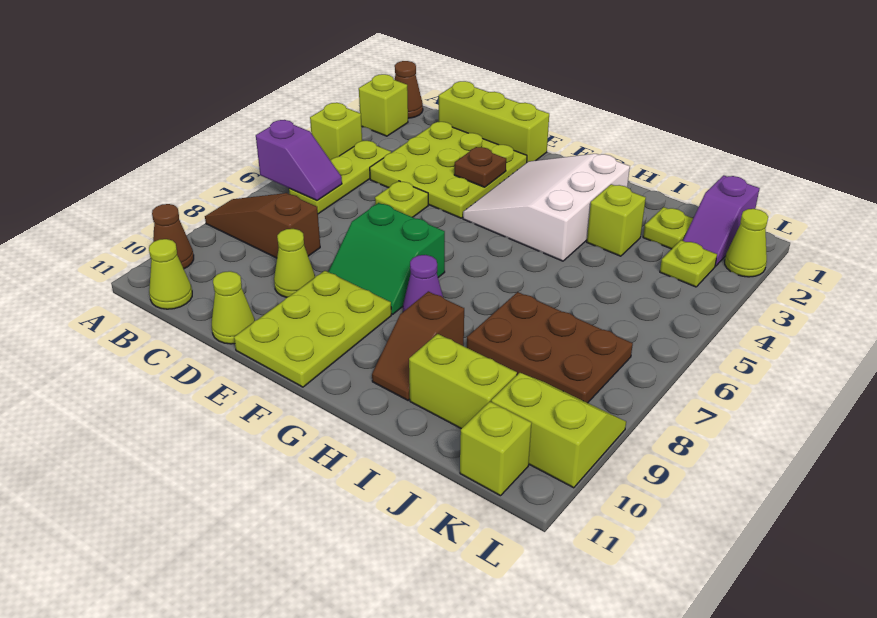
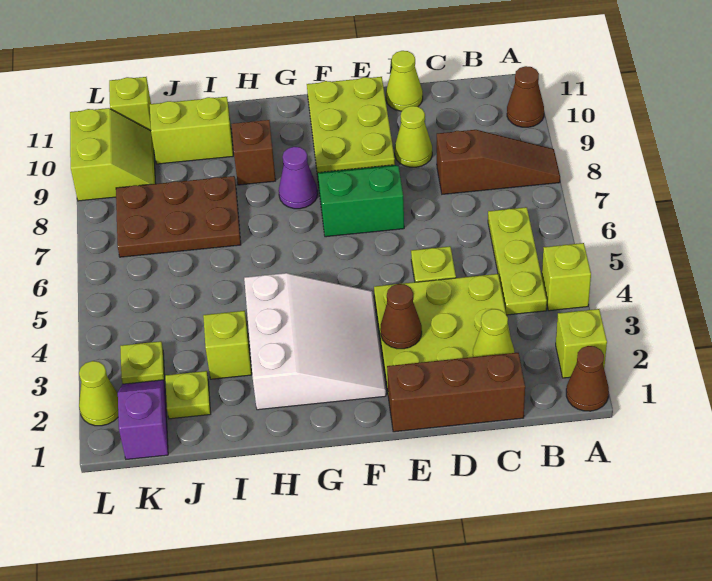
purple slope A6:B6 level 2 top A -> none
lime cone B11 level 1 -> lime cone C2 level 2
lime brick C1:E1 level 1 -> brown brick C1:E1 level 1
brown plate E3 level 2 -> brown cone E3 level 2
lime slope K9:L10 level 1 top 10 -> lime slope K9:L10 level 1 top L

